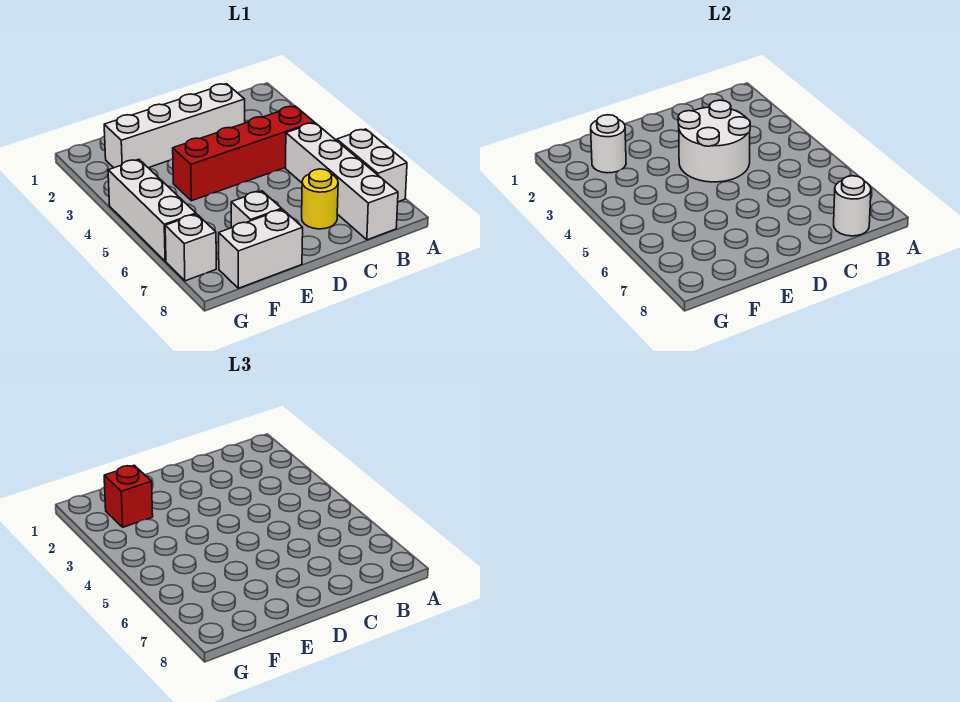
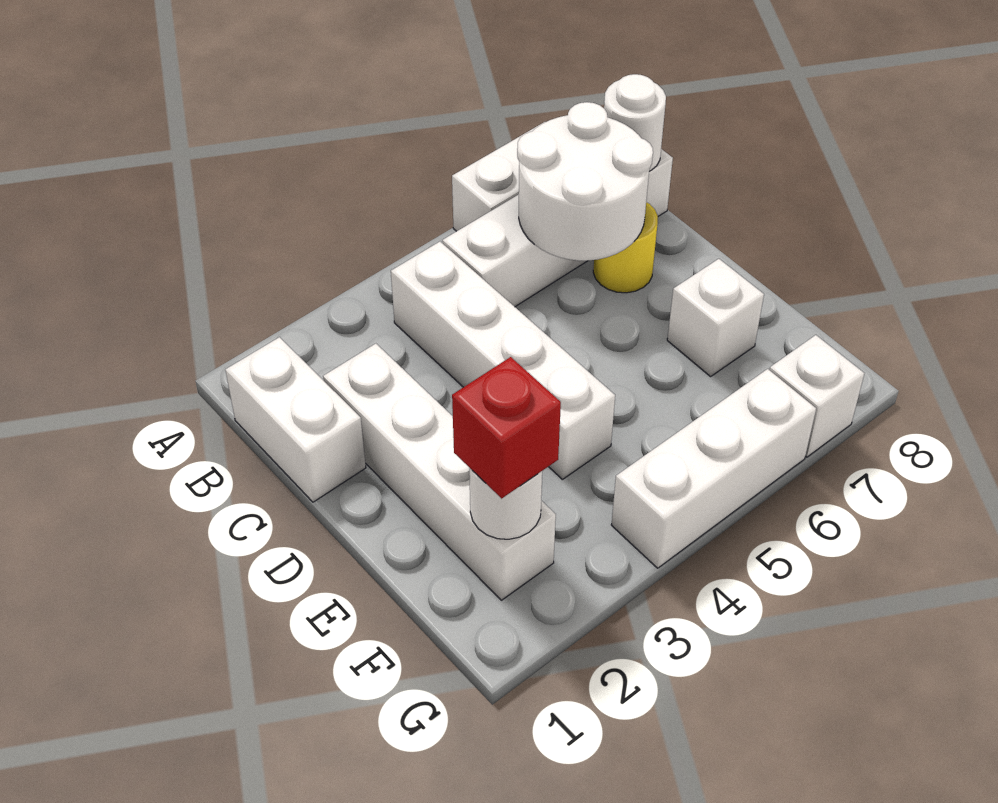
red brick B4:E4 level 1 -> white brick B4:E4 level 1
white round brick C3:D4 level 2 -> white round brick B6:C7 level 2
white brick E8:F8 level 1 -> white brick B1:C1 level 1

